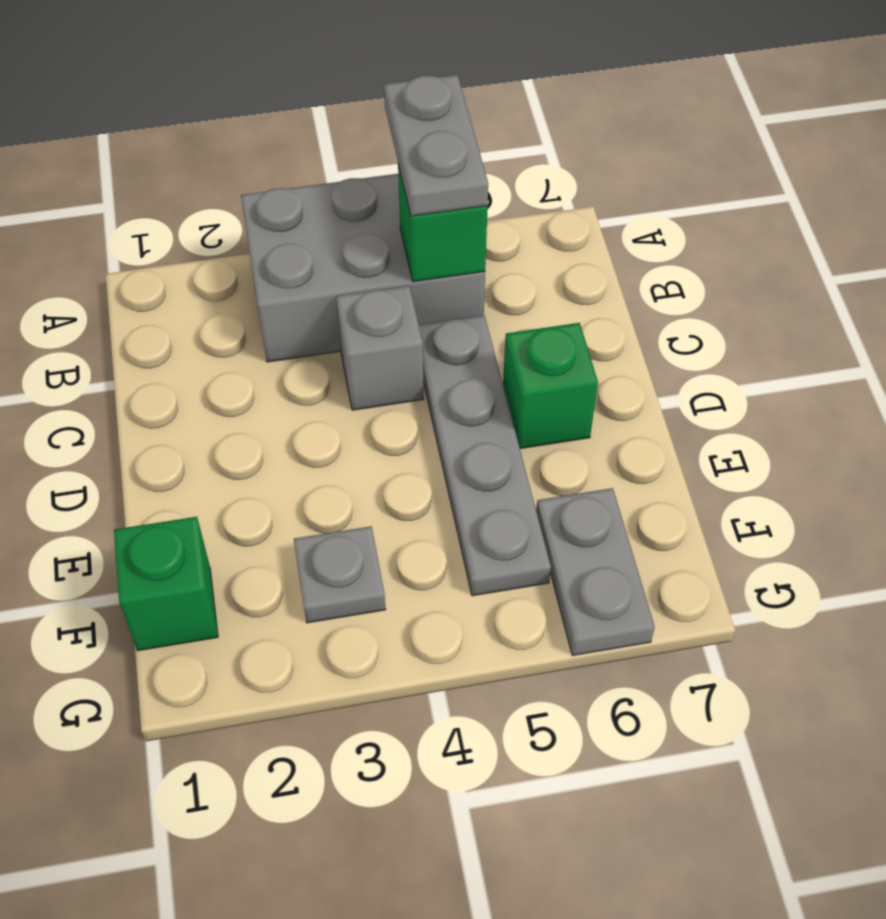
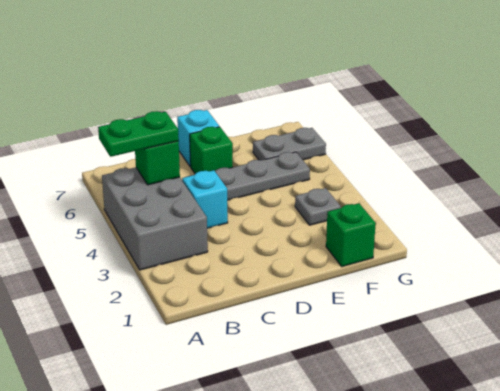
grey plate A5:B5 level 3 -> green plate A5:B5 level 3
grey brick C4 level 1 -> cyan brick C4 level 1
none -> cyan brick D7 level 1

